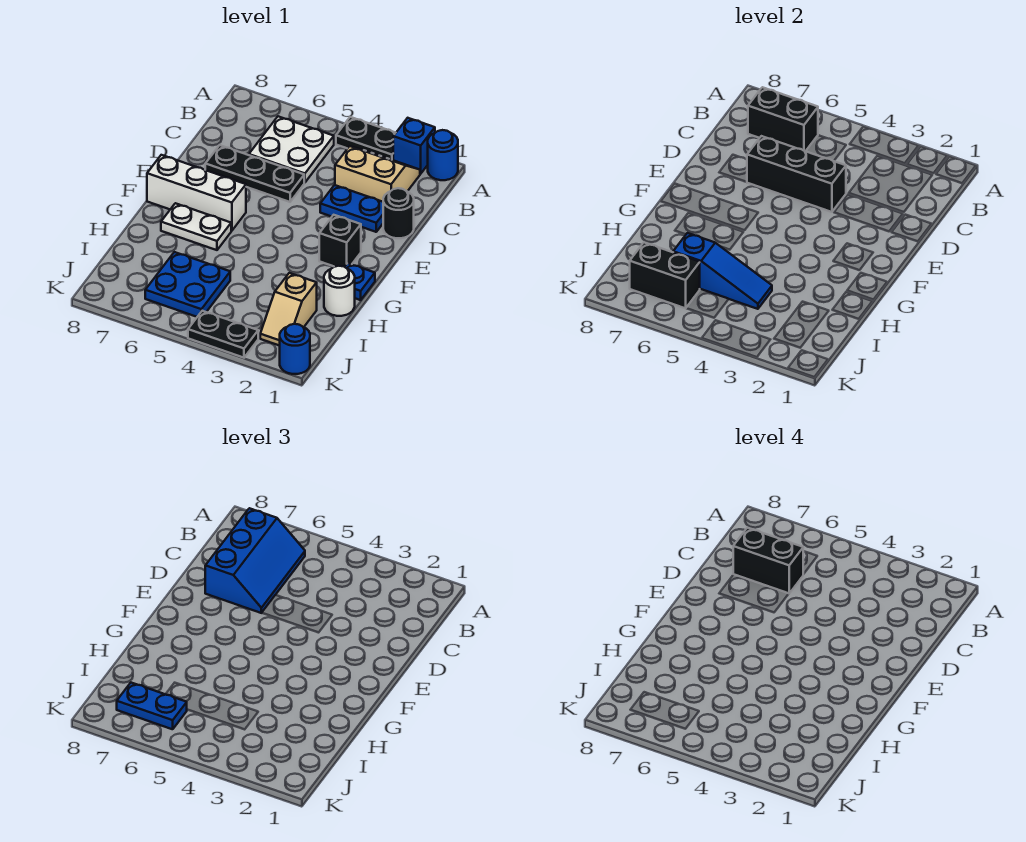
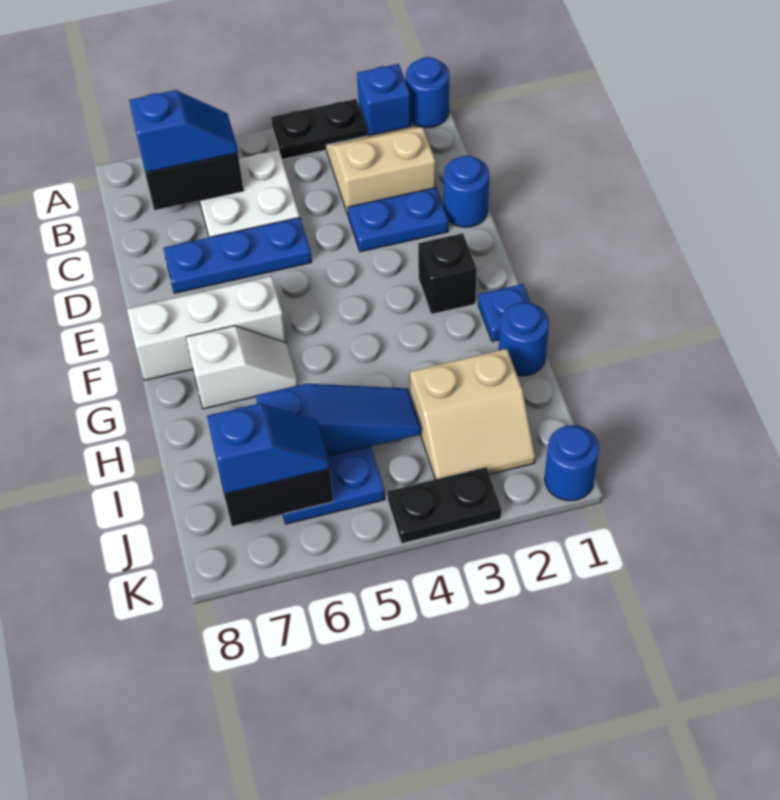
blue slope B6:D7 level 3 top 7 -> blue slope B6:B7 level 3 top 7
black brick C6:C7 level 4 -> none
black round brick D1 level 1 -> blue round brick D1 level 1
black brick D4:D6 level 2 -> none
black plate D5:D7 level 1 -> blue plate D5:D7 level 1
white plate G6:G7 level 1 -> white slope G6:G7 level 1 top 7
white round brick H1 level 1 -> blue round brick H1 level 1
tan slope I2:J2 level 1 top I -> tan slope I2:J3 level 1 top I
blue plate J6:J7 level 3 -> blue slope J6:J7 level 3 top 7

